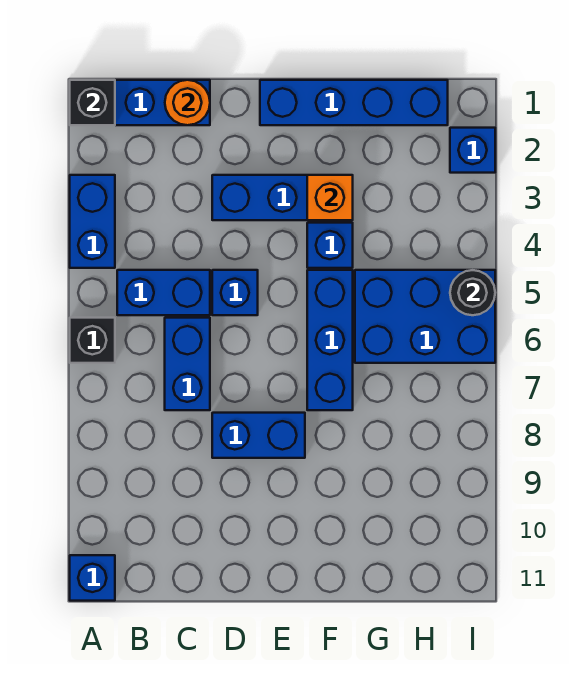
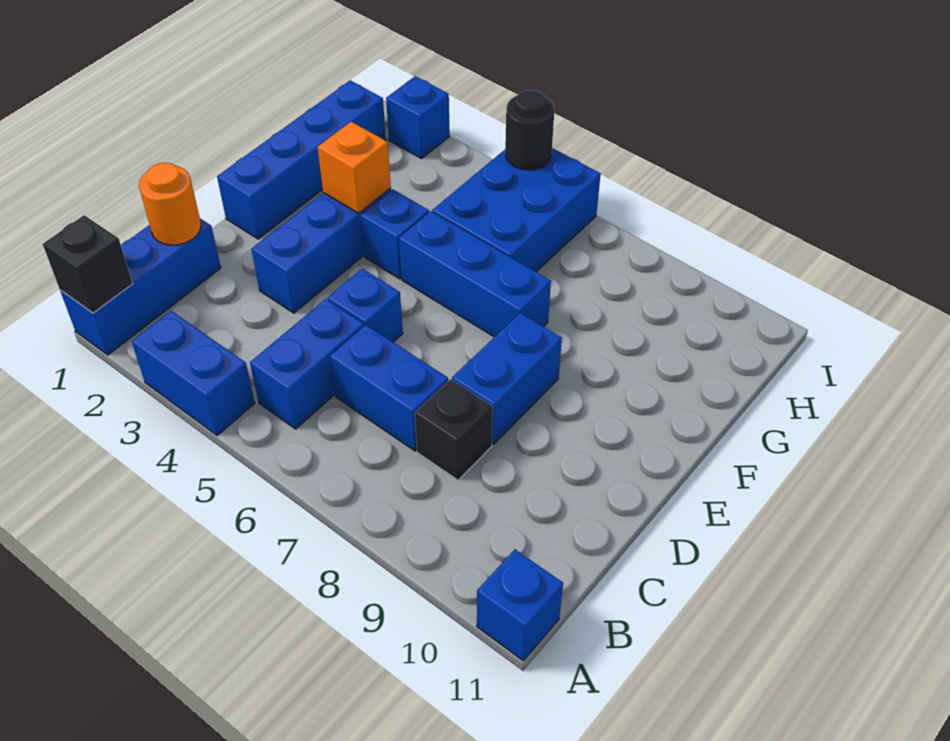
black brick A6 level 1 -> black brick C8 level 1

